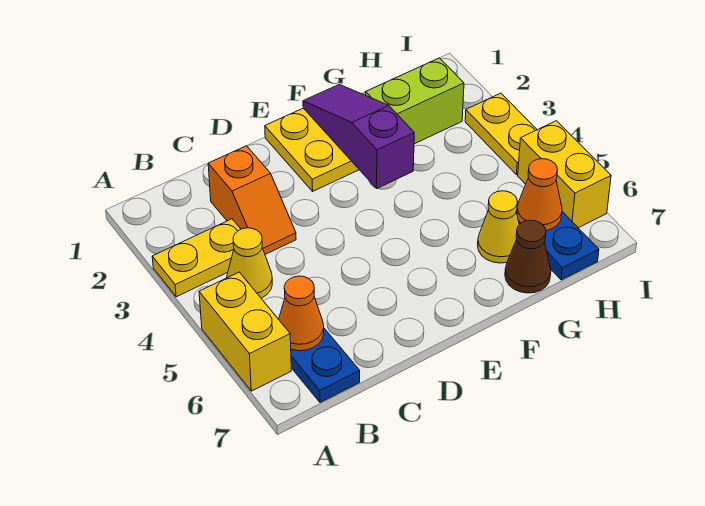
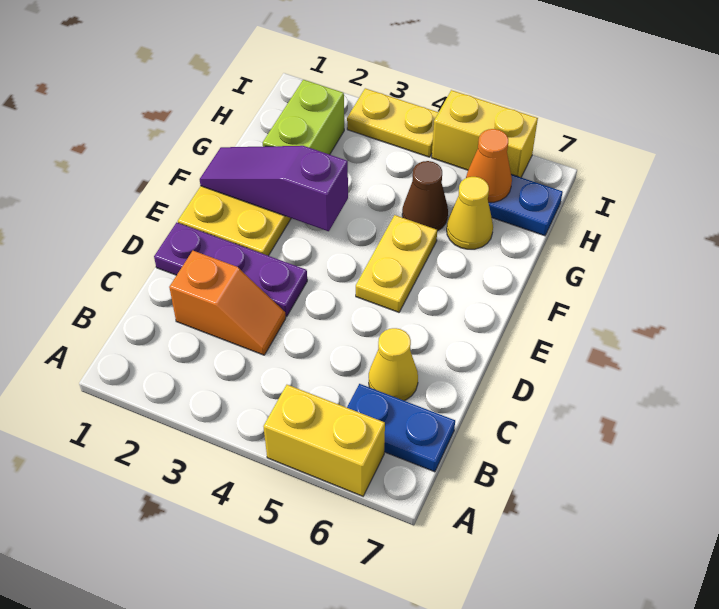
yellow plate A3:B3 level 1 -> yellow plate E5:F5 level 1
yellow cone B4 level 1 -> yellow cone C6 level 1
orange cone B6 level 2 -> none
none -> purple plate D1:D3 level 1
brown cone G7 level 1 -> brown cone G5 level 1

